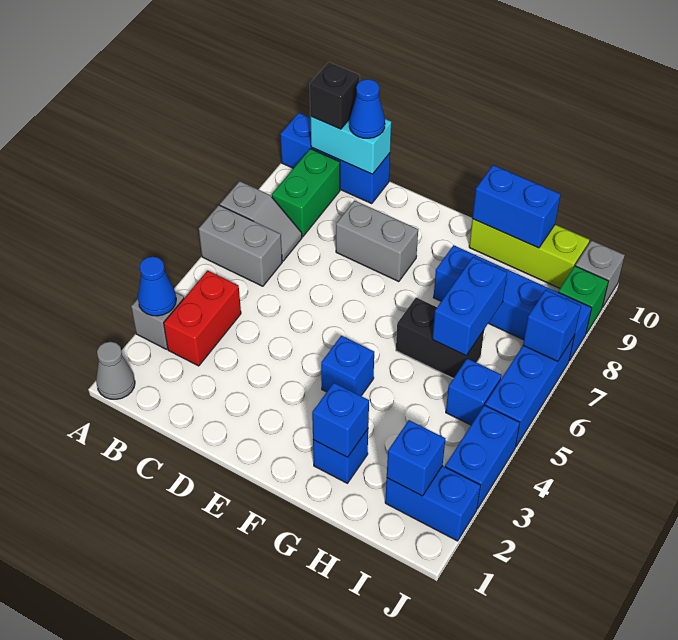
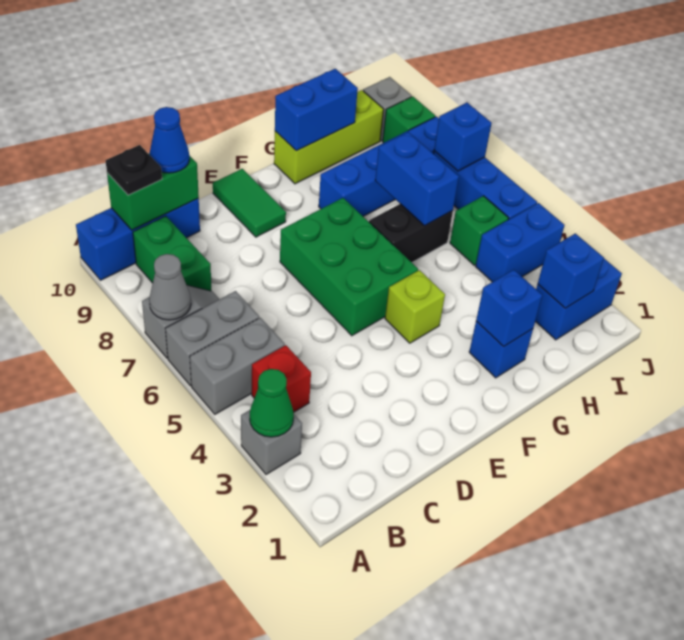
grey cone A1 level 1 -> grey cone A7 level 2
blue cone A3 level 2 -> green cone A3 level 2
red brick B3:B4 level 1 -> red brick B4 level 1
cyan brick B10:C10 level 2 -> green brick B10:C10 level 2
black brick B10 level 3 -> black plate B10 level 3
grey brick D8:E8 level 1 -> grey brick A5:B5 level 1
none -> green brick E5:F7 level 1
none -> green tile E9:E10 level 1
blue brick F4 level 1 -> lime brick F4 level 1
blue brick I5 level 1 -> green brick I5 level 1
blue brick J3:J4 level 1 -> blue brick I4:J4 level 1

